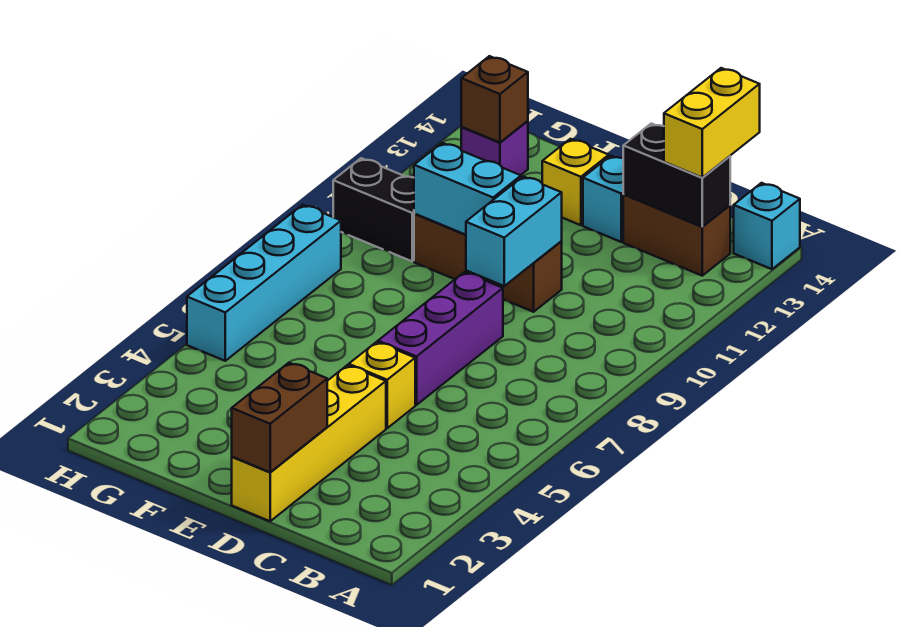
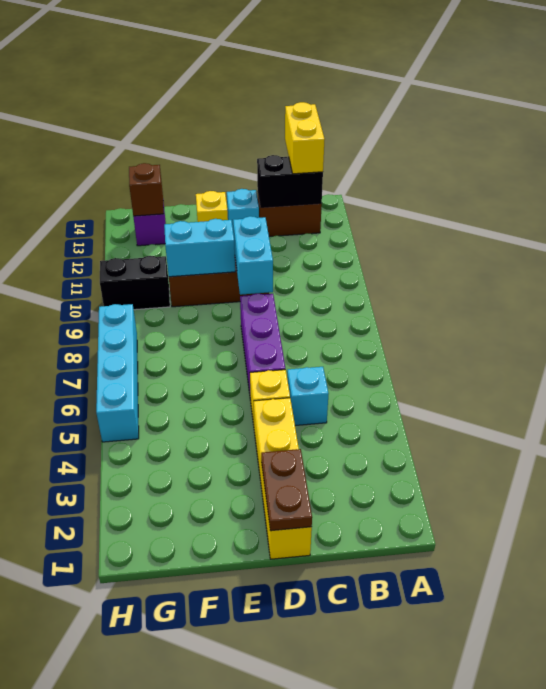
cyan brick A14 level 1 -> cyan brick C5 level 1
brown brick D1:D2 level 2 -> brown plate D1:D2 level 2

